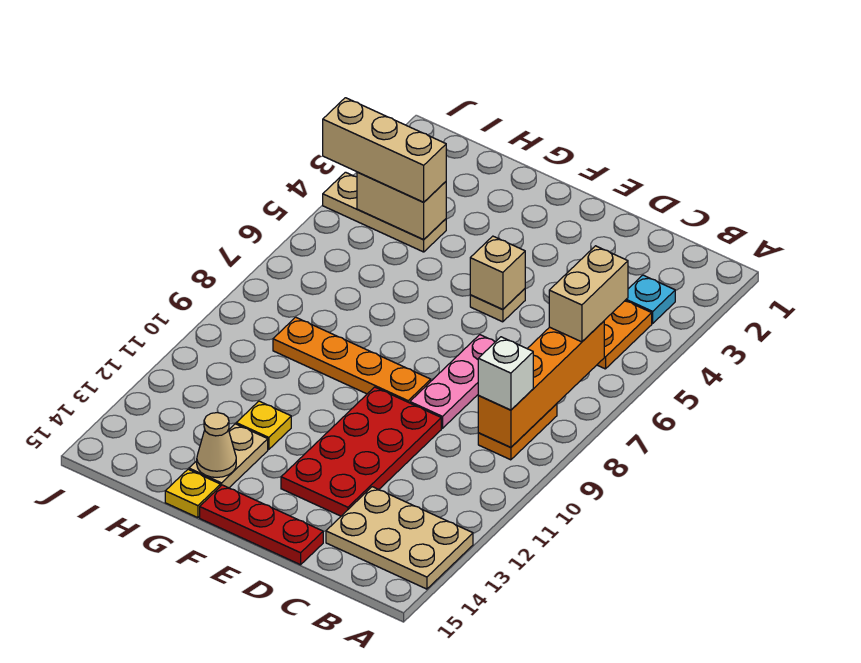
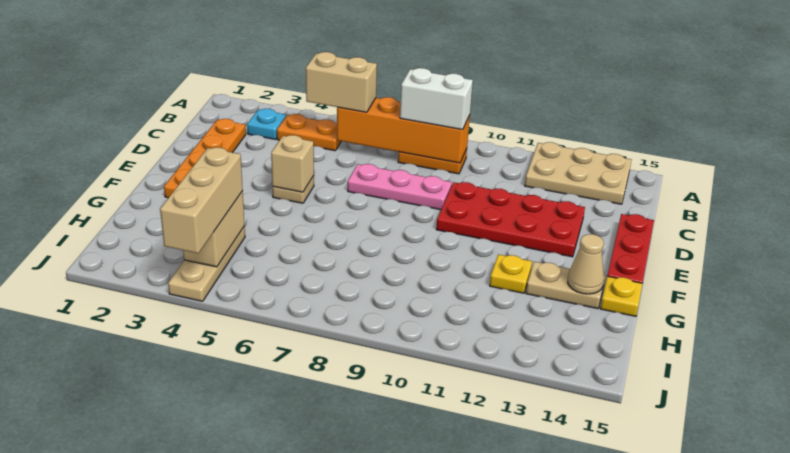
tan plate A13:C14 level 1 -> tan plate A12:B14 level 1
white brick B9 level 3 -> white brick B8:B9 level 3
orange plate E9:H9 level 1 -> orange plate C2:F2 level 1

